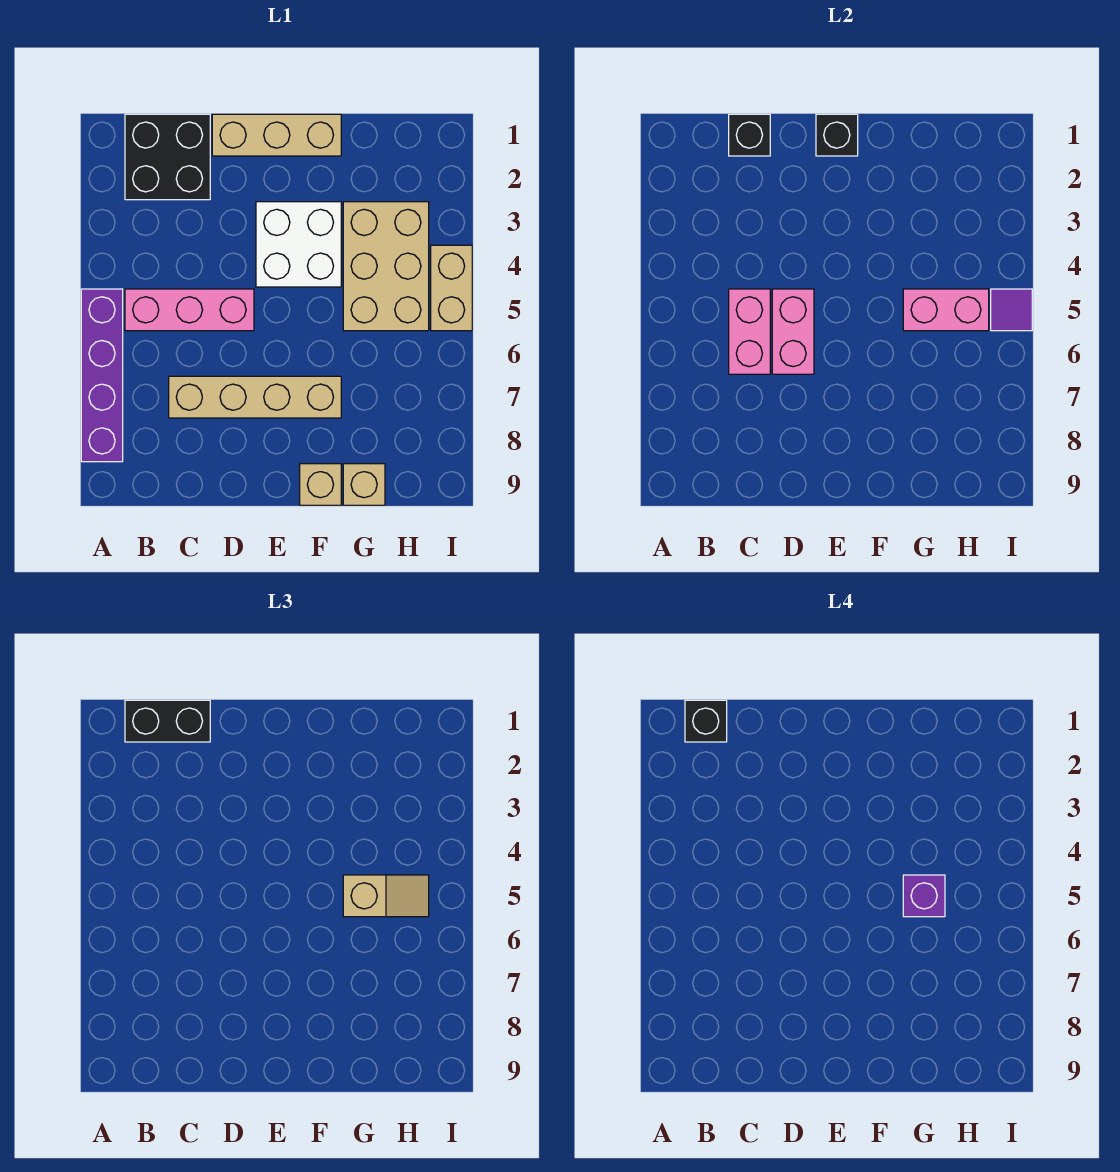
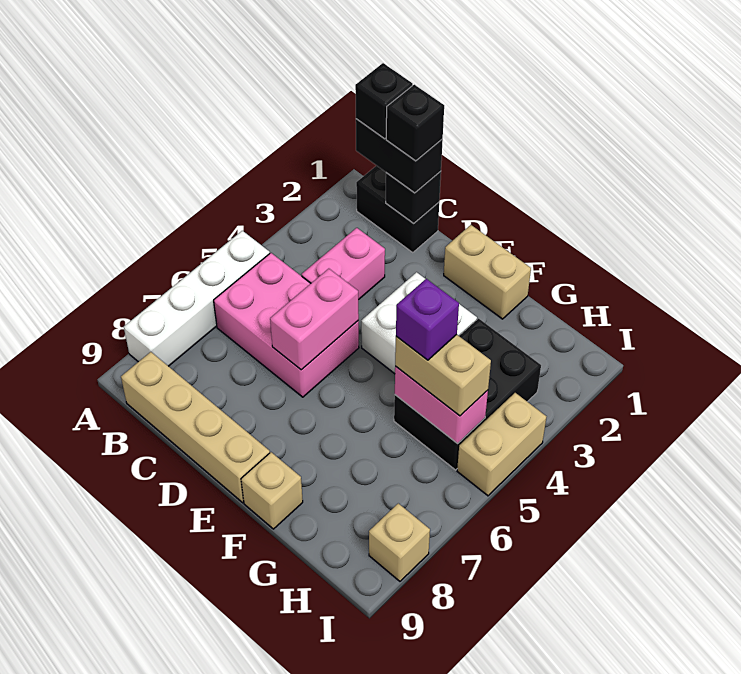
purple brick A5:A8 level 1 -> white brick A5:A8 level 1
black brick B1:C2 level 1 -> black brick B1:C1 level 1
pink brick B5:D5 level 1 -> pink brick B5:D6 level 1
pink brick C5:C6 level 2 -> pink brick C3:C4 level 1
tan brick C7:F7 level 1 -> tan brick B9:E9 level 1
tan brick D1:F1 level 1 -> tan brick E1:F1 level 1
black brick E1 level 2 -> black brick C1 level 4
tan brick G3:H5 level 1 -> black brick G3:H5 level 1
tan slope G5:H5 level 3 top G -> tan brick G5:H5 level 3
tan brick G9 level 1 -> tan brick I8 level 1
purple tile I5 level 2 -> none

